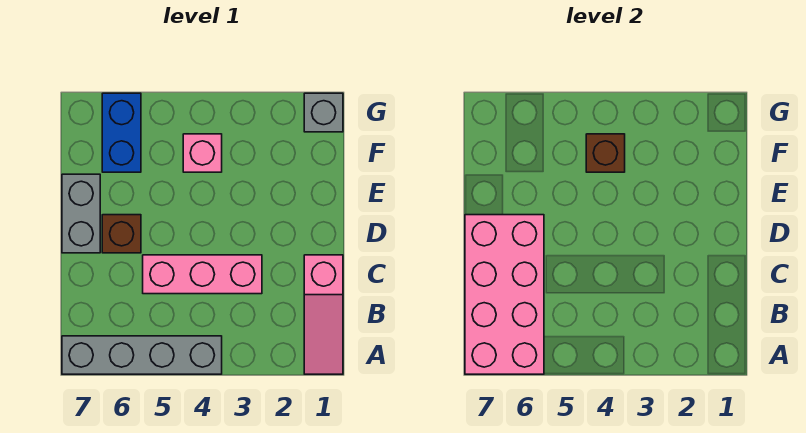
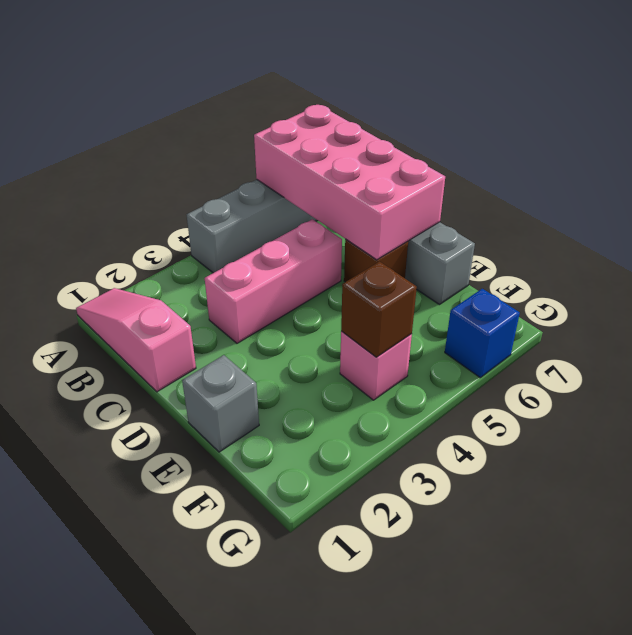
blue brick F6:G6 level 1 -> blue brick G6 level 1
grey brick G1 level 1 -> grey brick E1 level 1

